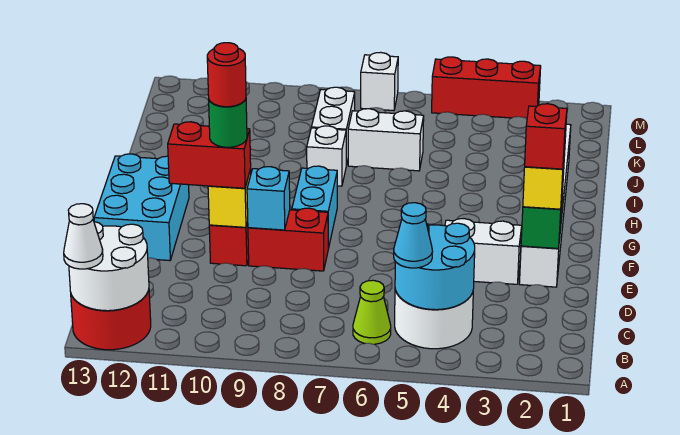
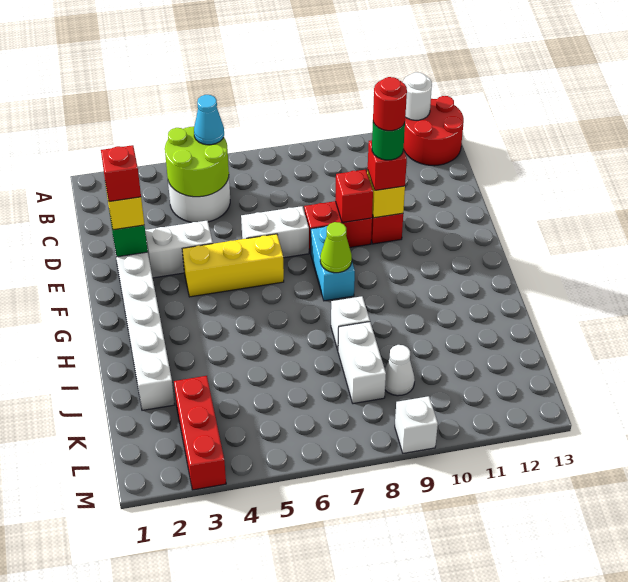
white round brick A12:B13 level 2 -> white round brick A12 level 2
white cone A13 level 3 -> white cone K9 level 1
cyan round brick B4:C5 level 2 -> lime round brick B4:C5 level 2
lime cone B6 level 1 -> lime cone G8 level 2
cyan brick E9 level 2 -> red brick E9 level 2
red brick E10:E11 level 3 -> red brick E10 level 3
cyan brick E12:G13 level 1 -> none
none -> yellow brick F4:F6 level 1
white brick J6:J7 level 1 -> white brick E6:E7 level 1
red brick M3:M5 level 1 -> red brick K3:M3 level 1
white brick M7 level 1 -> white brick M9 level 1

